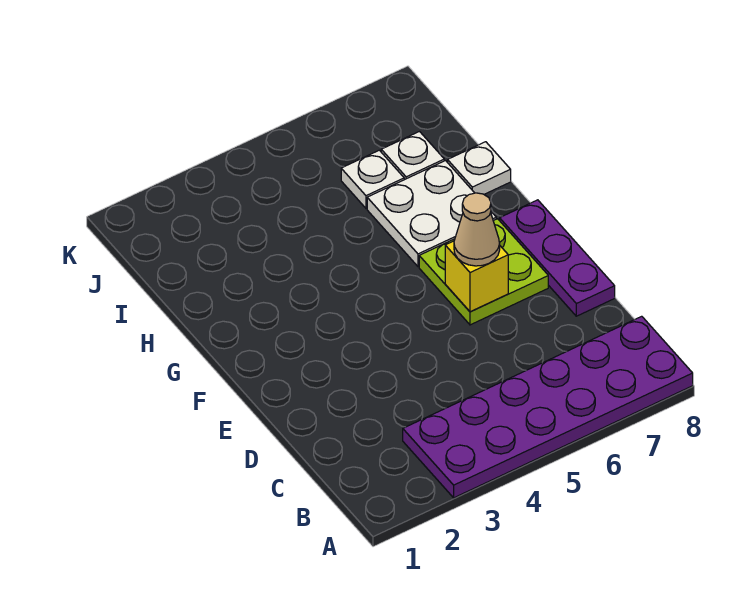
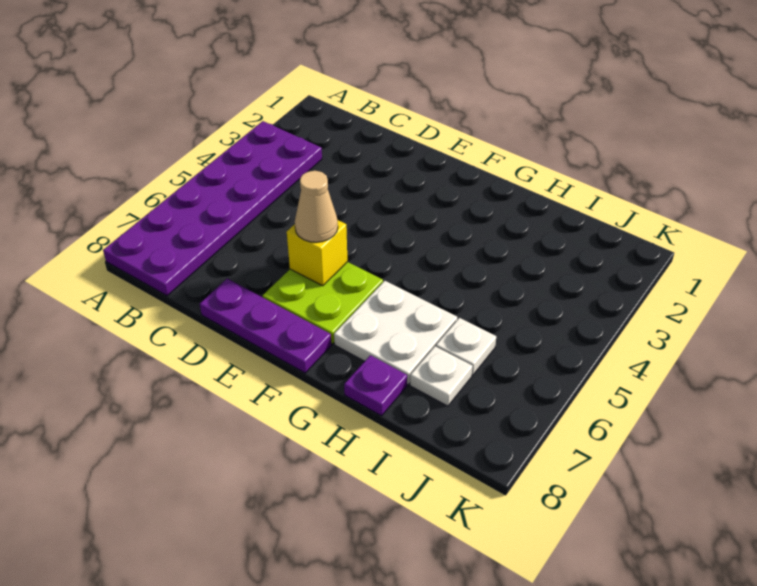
white plate H8 level 1 -> purple plate H8 level 1

